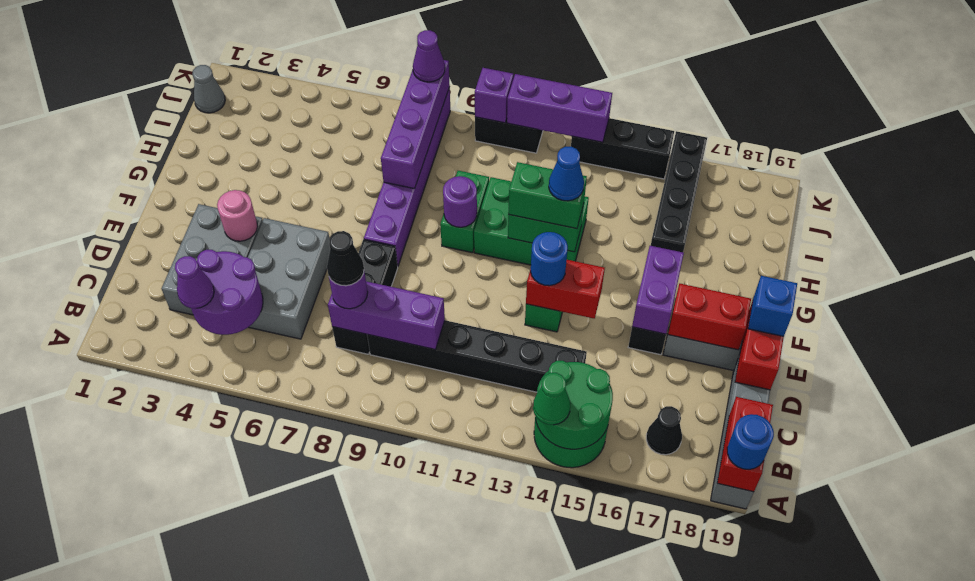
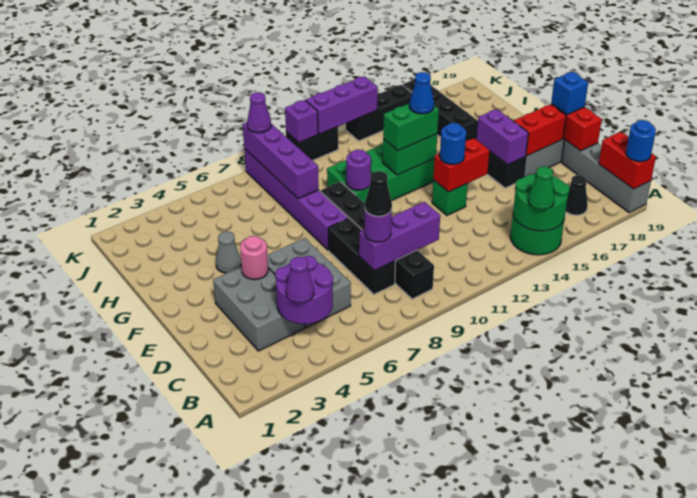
black brick C9:C14 level 1 -> black brick B9:G9 level 1
grey cone J1 level 1 -> grey cone G4 level 1

